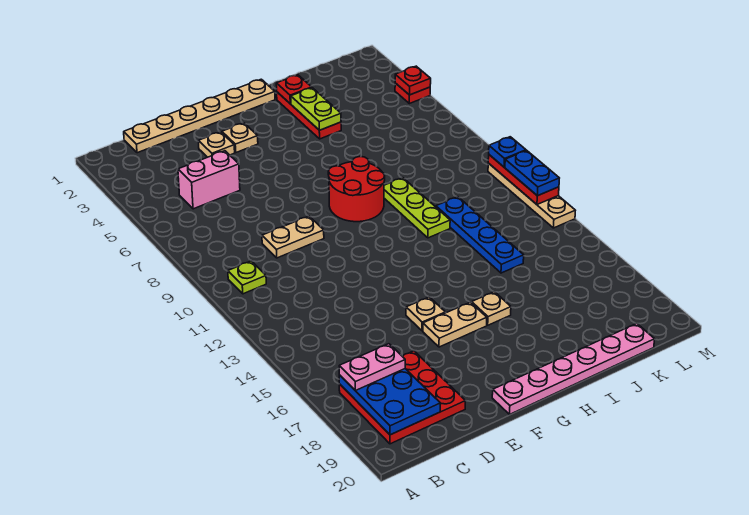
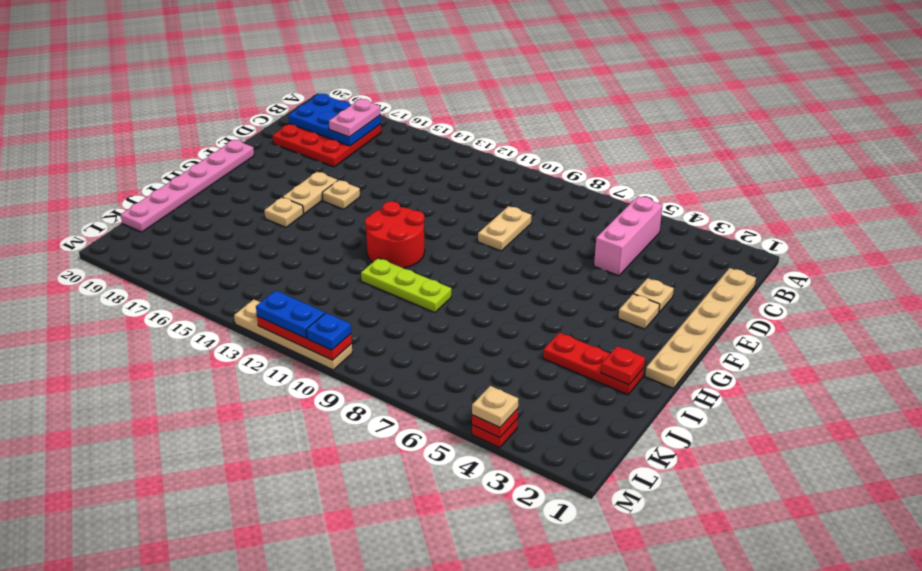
lime plate B10 level 1 -> none
pink brick C5:D5 level 1 -> pink brick B5:D5 level 1
red round brick G8:H9 level 1 -> red round brick G11:H12 level 1
lime plate I3:I4 level 2 -> none
blue plate J11:J14 level 1 -> none
none -> tan plate M4 level 3

